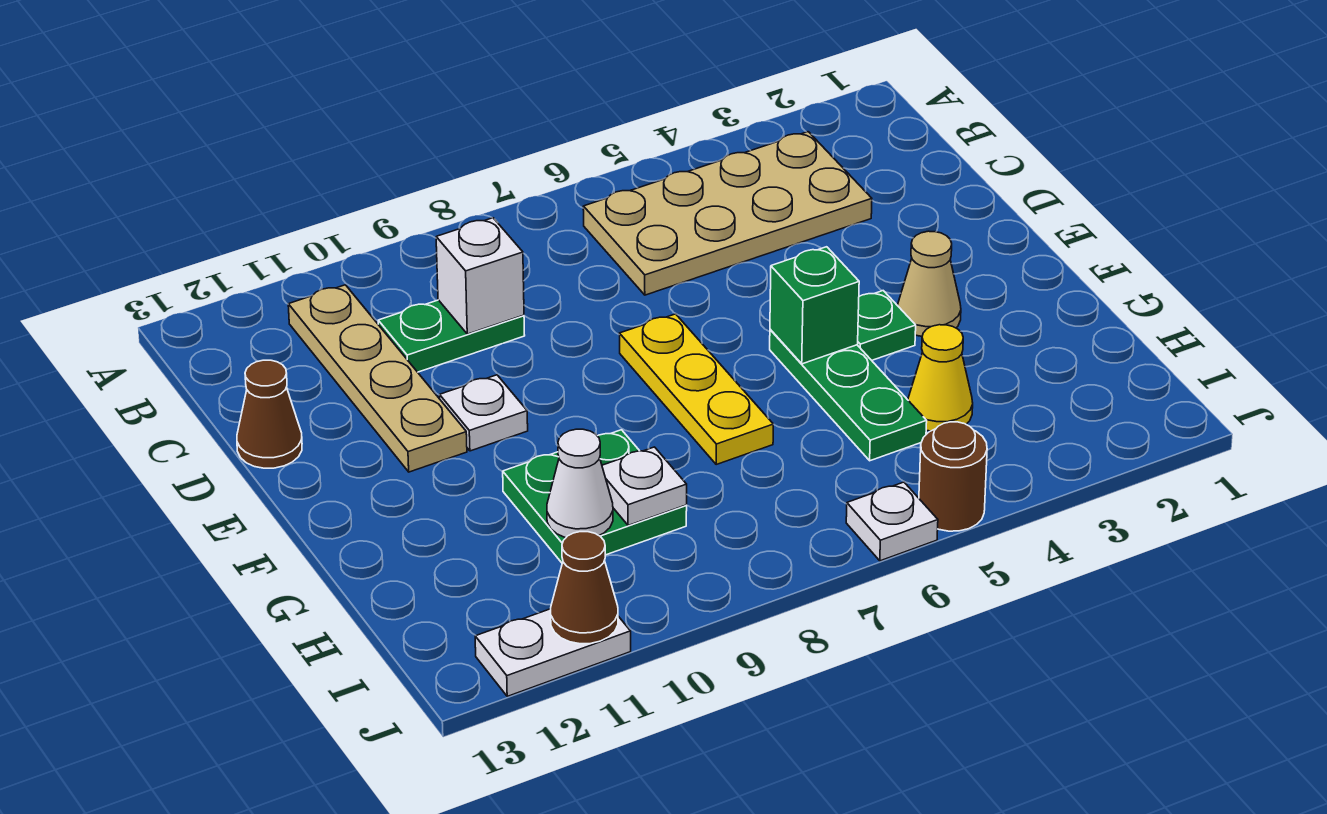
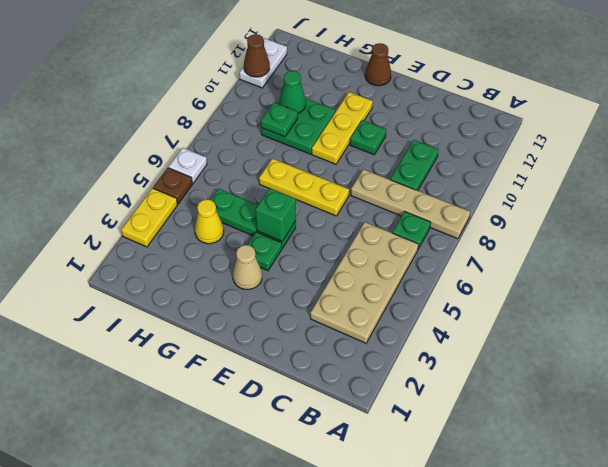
none -> green plate B7 level 1
tan plate B11:E11 level 1 -> tan plate A8:D8 level 1
white brick C9 level 2 -> none
brown cone D13 level 1 -> brown cone F13 level 1
white plate E10 level 1 -> green plate E10 level 1
none -> yellow plate F9:F11 level 1
white plate H9 level 2 -> green plate H9 level 2
white cone H10 level 2 -> green cone H10 level 2
none -> yellow plate J3:J4 level 1
brown round brick J5 level 1 -> brown plate J5 level 1

